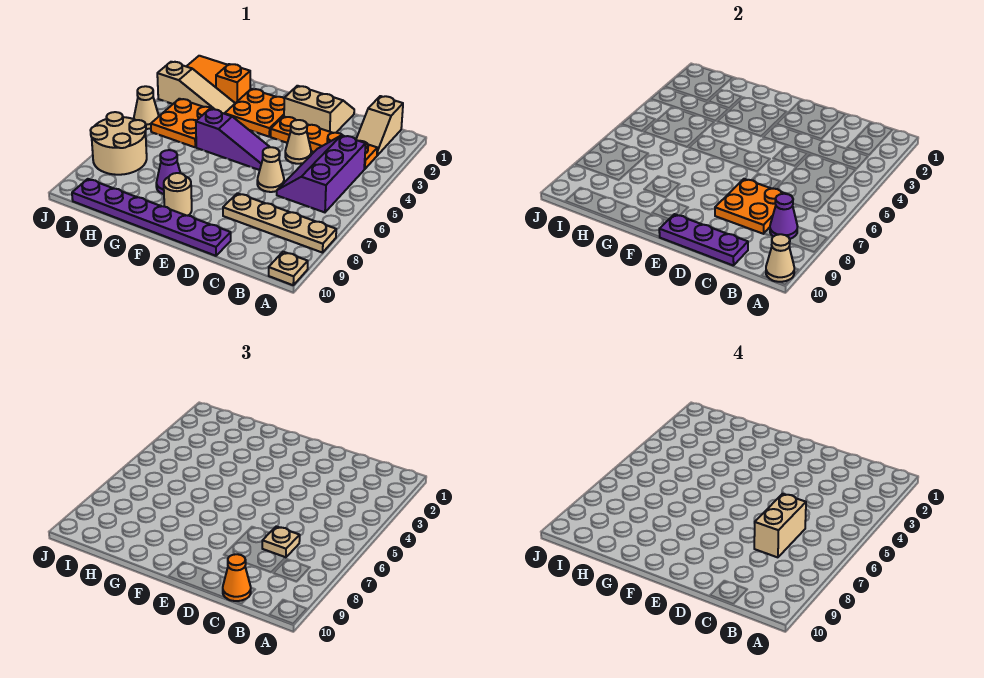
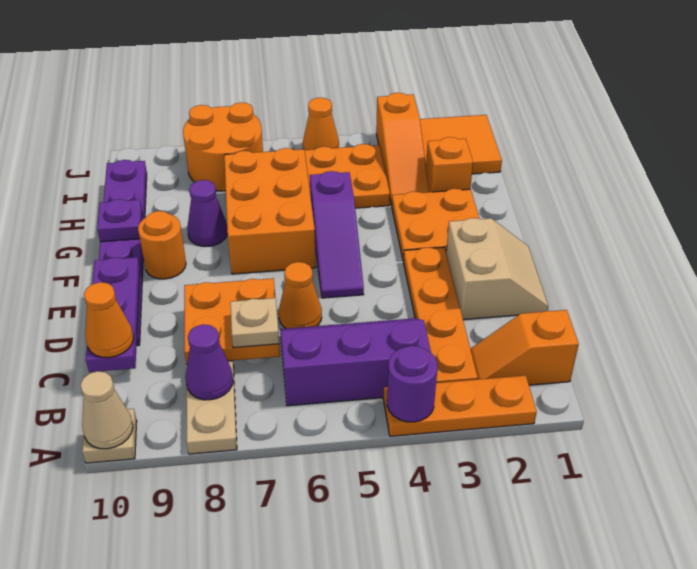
none -> orange plate A2:A4 level 1
none -> purple round brick A4 level 2
tan slope B1:B2 level 1 top 1 -> orange slope B1:B2 level 1 top 1
tan brick C6:C7 level 4 -> none
tan cone D4 level 1 -> none
tan cone D6 level 1 -> orange cone D6 level 1
none -> orange brick F6:H7 level 1
tan round brick F9 level 1 -> orange round brick F9 level 1
none -> purple plate G10 level 2
tan slope H3:J3 level 1 top J -> orange slope H3:J3 level 1 top J
tan round brick I7:J8 level 1 -> orange round brick I7:J8 level 1
tan cone J5 level 1 -> orange cone J5 level 1

